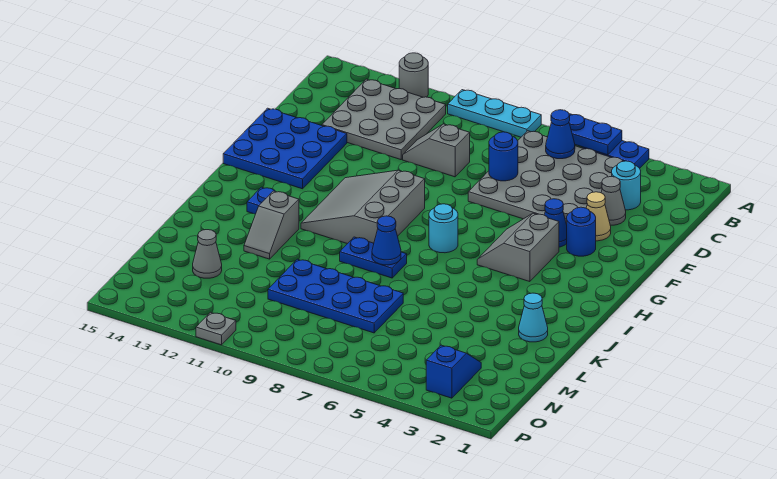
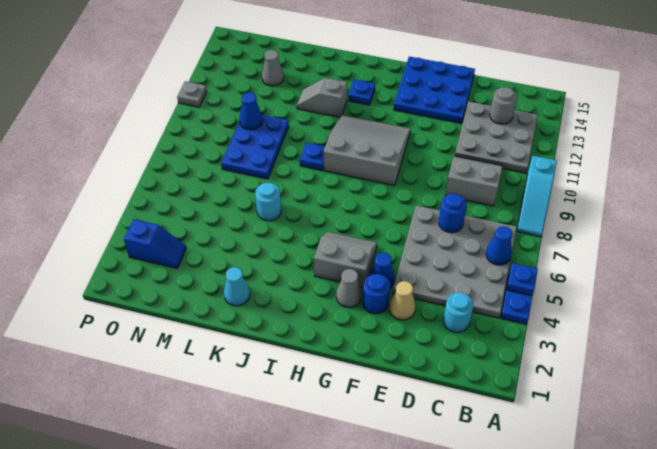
blue plate A5:A6 level 2 -> blue plate A5 level 2
cyan plate A8:A10 level 1 -> cyan slope A8:A10 level 1 top 10
grey round brick A12 level 1 -> grey round brick C13 level 2
grey cone D3 level 1 -> grey cone G3 level 1
grey slope D9:D10 level 1 top 9 -> grey slope C9:D10 level 1 top 9
cyan round brick H7 level 1 -> cyan round brick K6 level 1
blue plate J8:J9 level 1 -> blue plate J9 level 1
blue cone J8 level 2 -> blue cone M10 level 2
blue plate L7:M10 level 1 -> blue plate L8:M10 level 1

